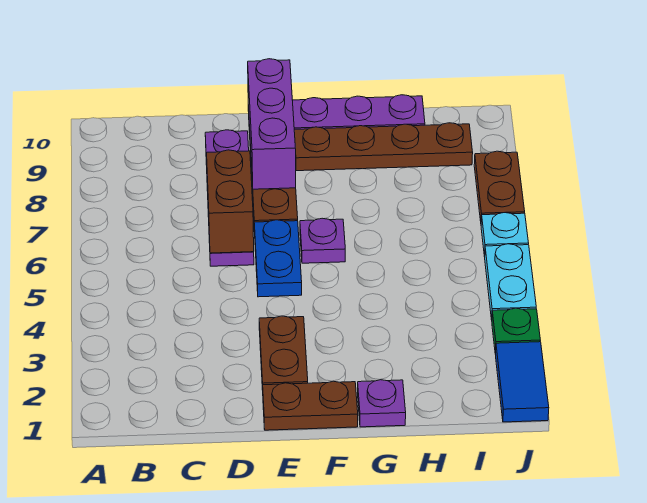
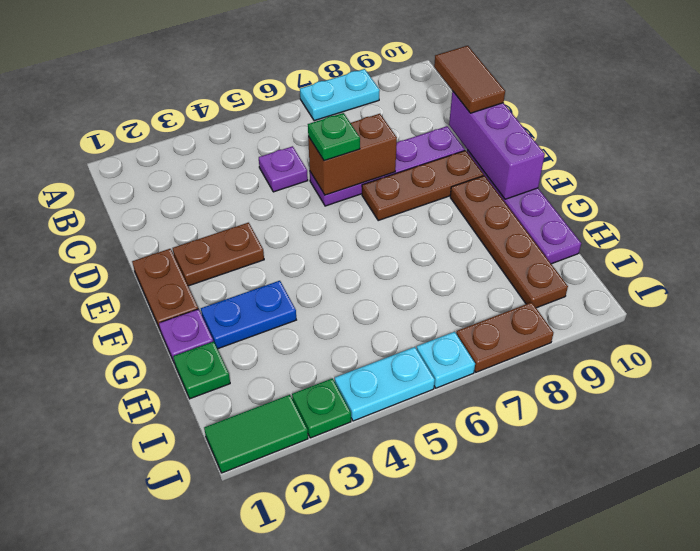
none -> cyan plate A7:A8 level 1
none -> brown tile C10:D10 level 3
none -> green plate D6 level 3
blue plate E5:E6 level 1 -> blue plate G2:G3 level 1
purple brick E8:E10 level 2 -> purple brick D10:F10 level 2
purple plate F6 level 1 -> purple plate C5 level 1
none -> green plate H1 level 1
blue tile J1:J2 level 1 -> green tile J1:J2 level 1

